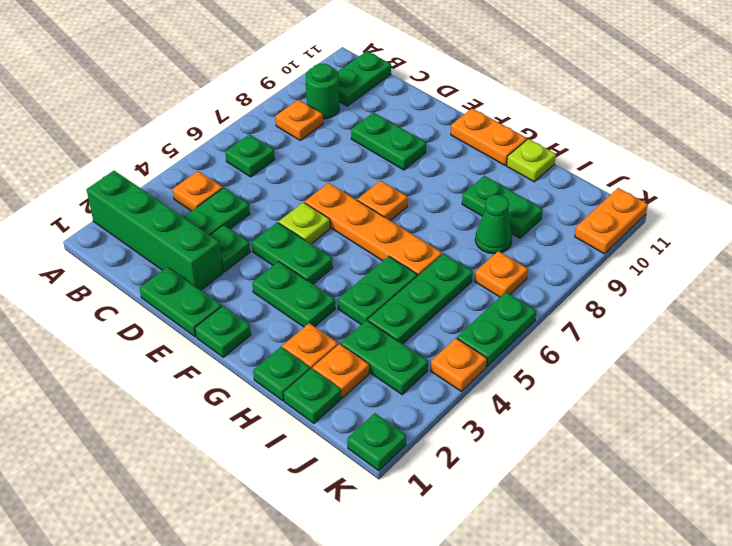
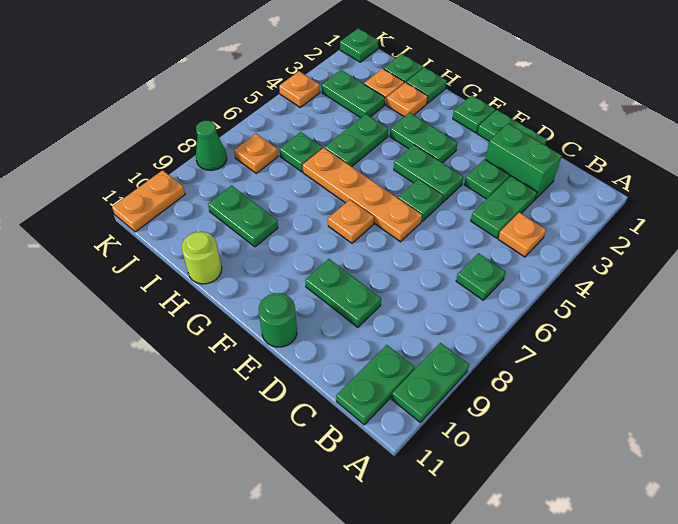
green brick A2:D2 level 1 -> green brick C2:D2 level 1
orange plate B8 level 1 -> none
green round brick B9 level 1 -> green round brick E11 level 1
lime plate E5 level 1 -> green plate E5 level 1
orange plate F11:G11 level 1 -> none
lime plate H11 level 1 -> lime round brick H11 level 1
green plate I4:I6 level 1 -> green plate I6 level 1
green cone I8 level 1 -> green cone K8 level 1
green plate K5:K6 level 1 -> green plate A9:A10 level 1

